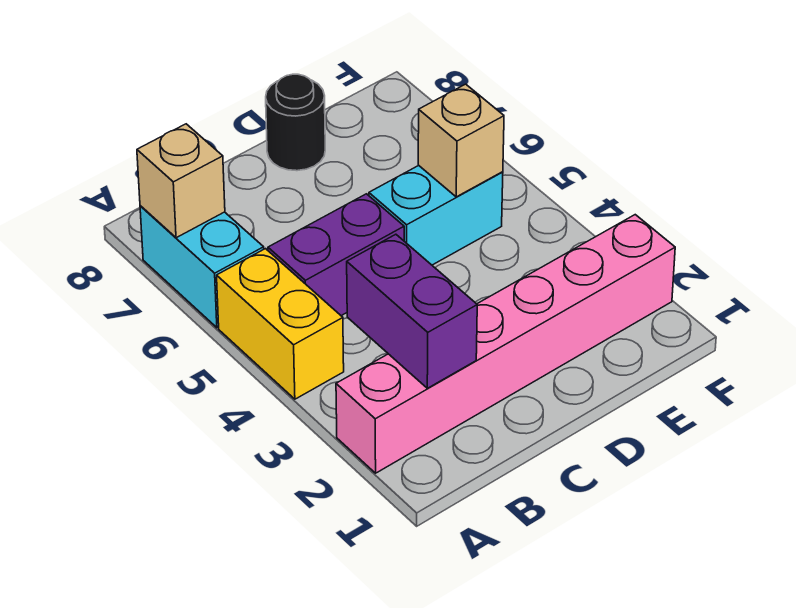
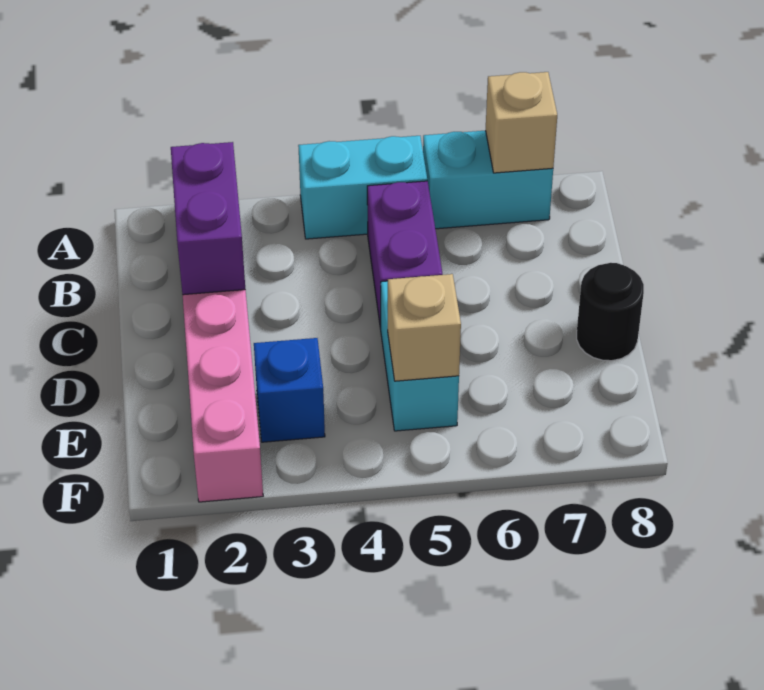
yellow brick A4:A5 level 1 -> cyan brick A4:A5 level 1
purple brick B2:B3 level 2 -> purple brick B2:C2 level 2
none -> blue brick E3 level 1

